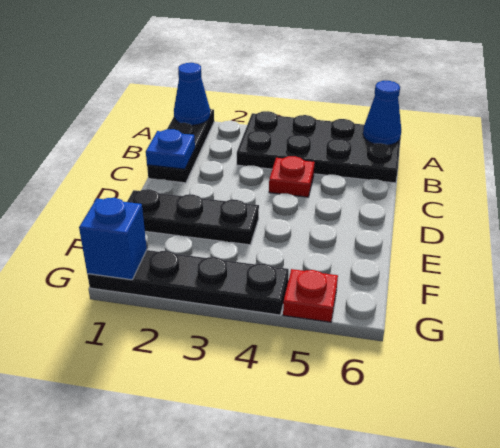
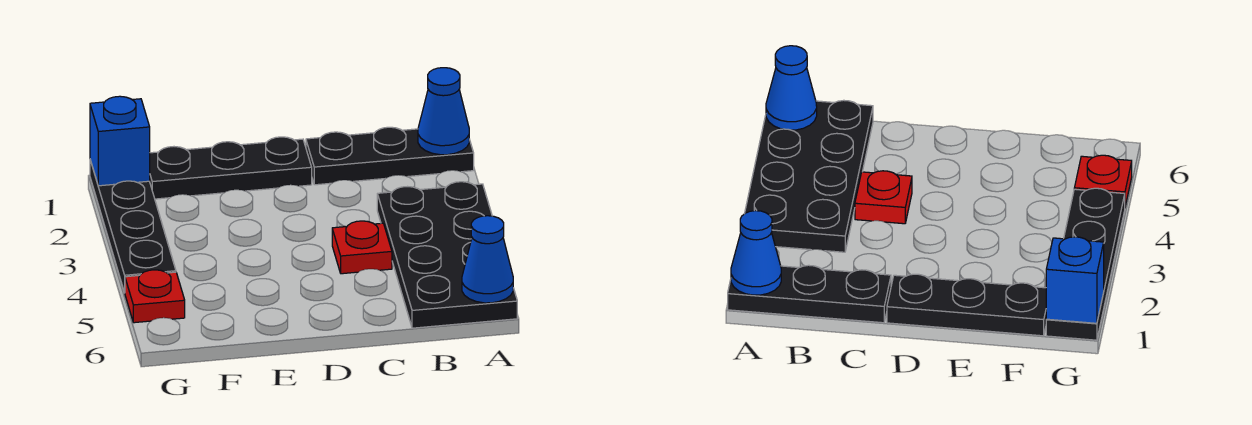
blue plate C1 level 2 -> none
black plate E1:E3 level 1 -> black plate D1:F1 level 1

